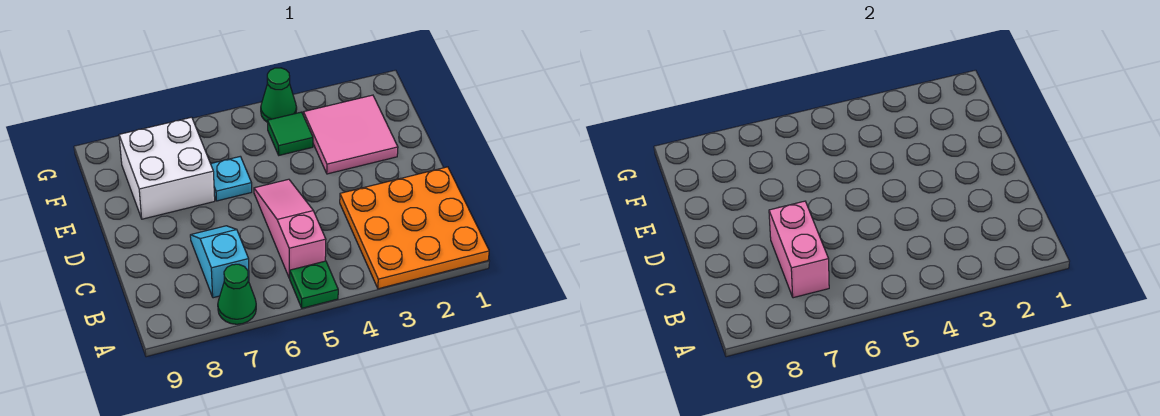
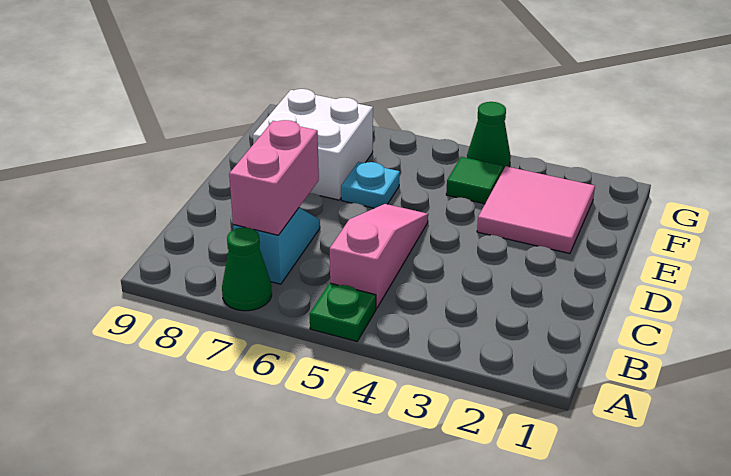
orange plate A1:C3 level 1 -> none

